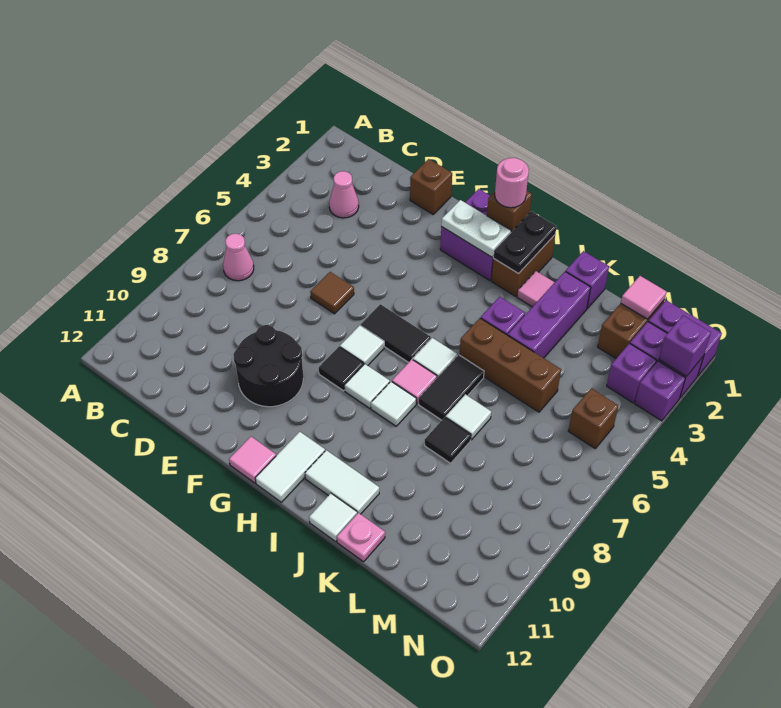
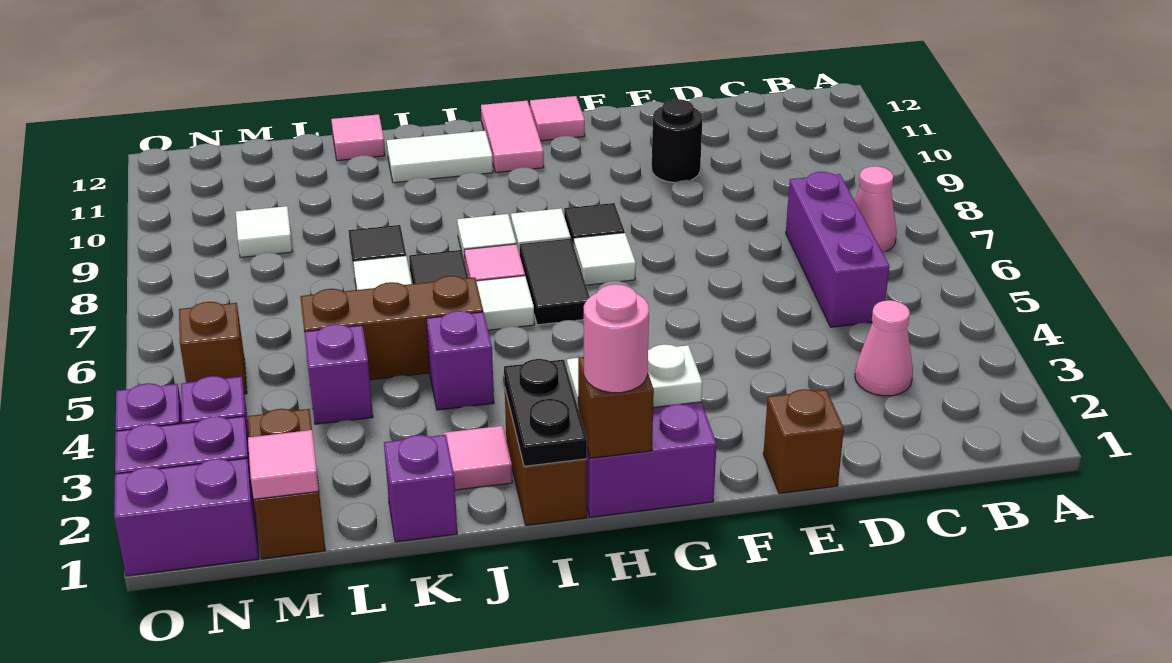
brown tile E6 level 1 -> none
black round brick E9:F10 level 1 -> black round brick E10 level 1
black tile G6:H6 level 1 -> black tile H6:H7 level 1
white tile H11:H12 level 1 -> pink tile H11:H12 level 1
white tile J12 level 1 -> white tile M9 level 1
purple brick K2:K4 level 1 -> purple brick C5:C7 level 1
pink plate K12 level 1 -> pink tile K12 level 1
purple brick O2 level 2 -> purple brick L4 level 1

